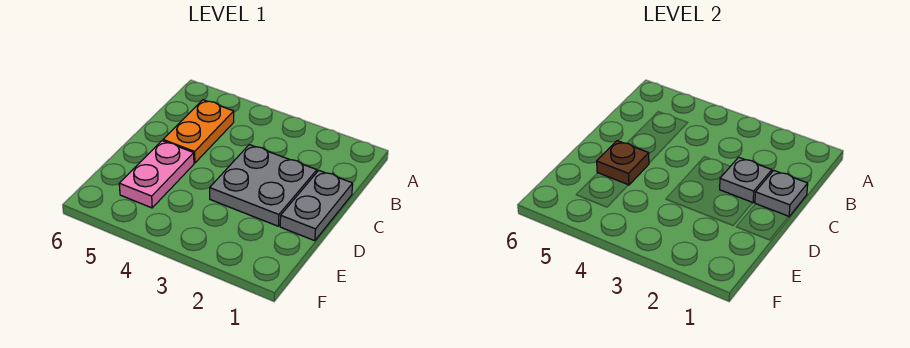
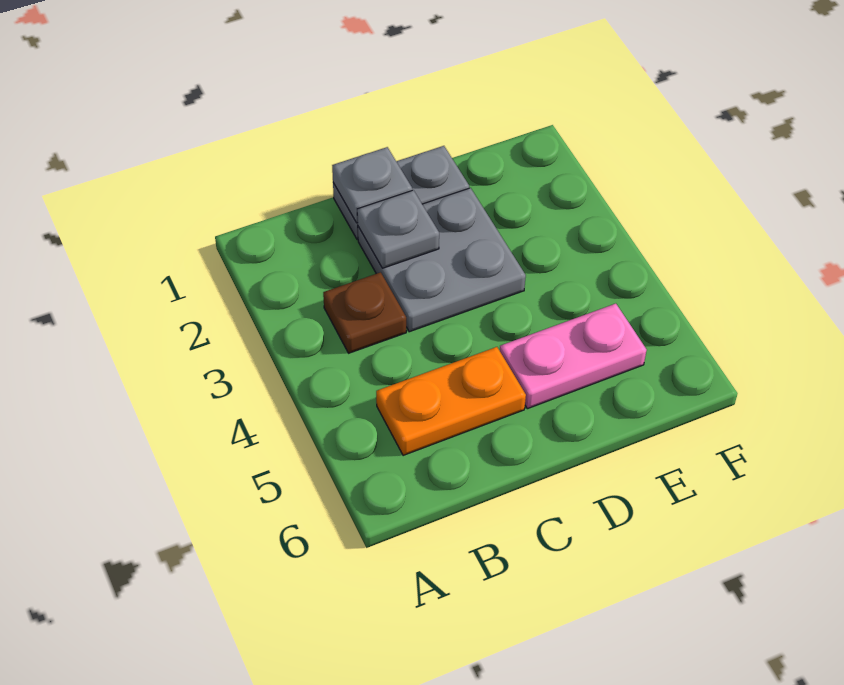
brown plate D5 level 2 -> brown plate B3 level 1

